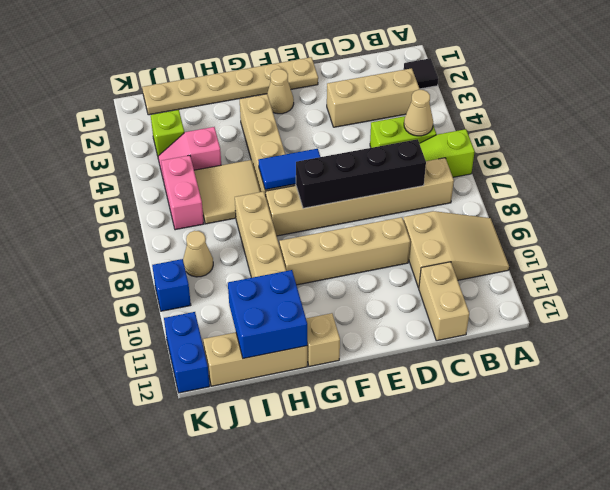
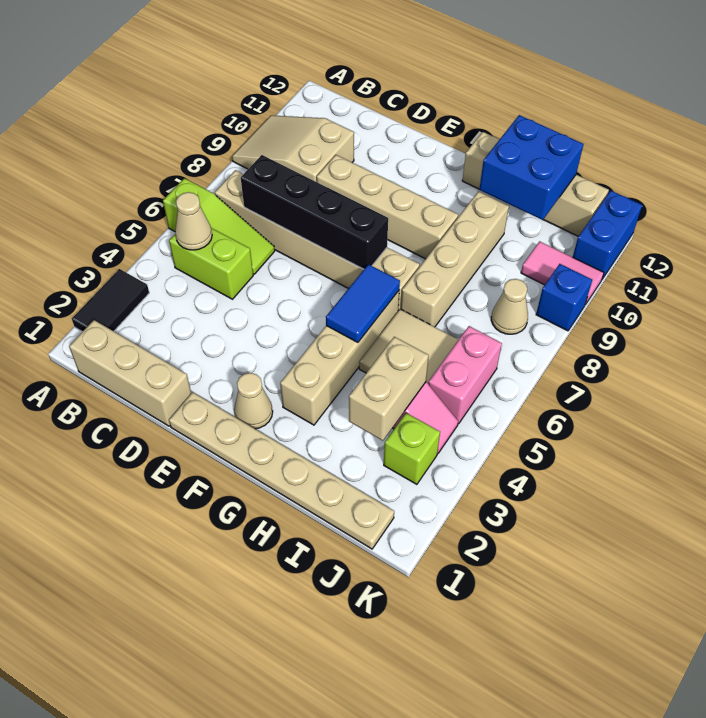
black tile A2 level 1 -> black tile A2:A3 level 1
tan brick B3:D3 level 1 -> tan brick B1:D1 level 1
tan brick C11:C12 level 1 -> tan brick I3:I4 level 2
blue tile F6:G6 level 2 -> blue tile G5:G6 level 2
none -> pink tile J10:K10 level 1

